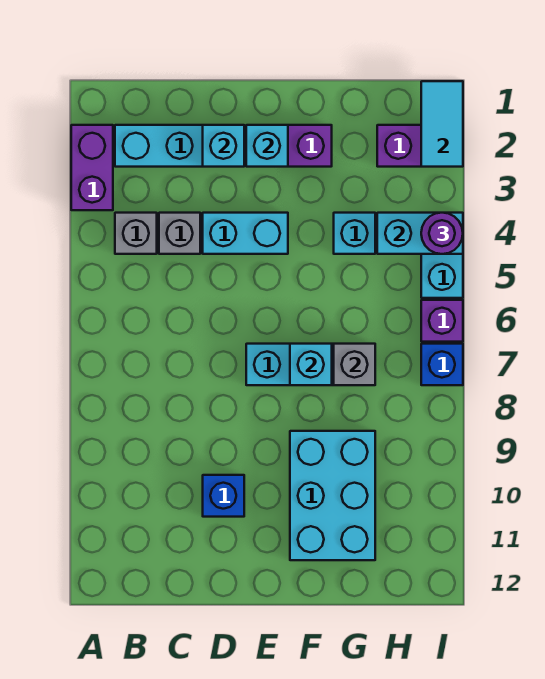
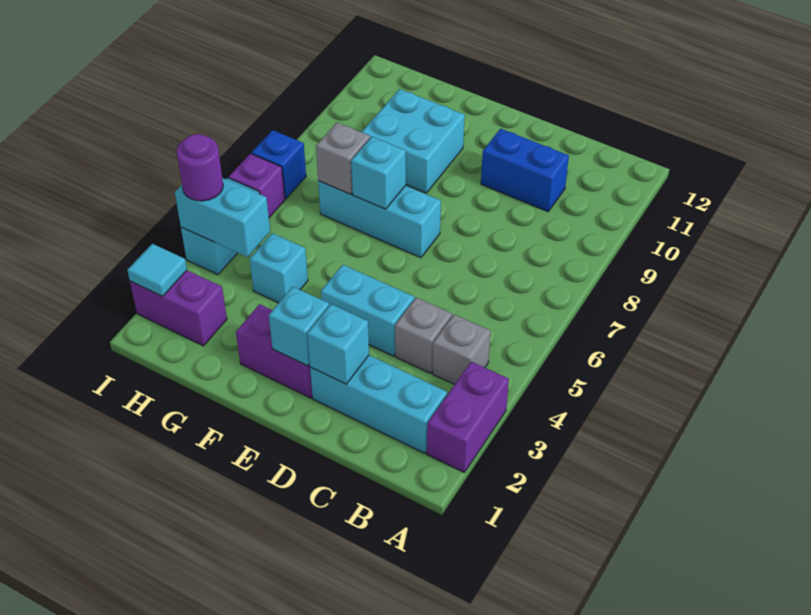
blue brick D10 level 1 -> blue brick C10:D10 level 1
cyan brick F9:G11 level 1 -> cyan brick F9:G10 level 1
cyan tile I1:I2 level 2 -> cyan tile I2 level 2

